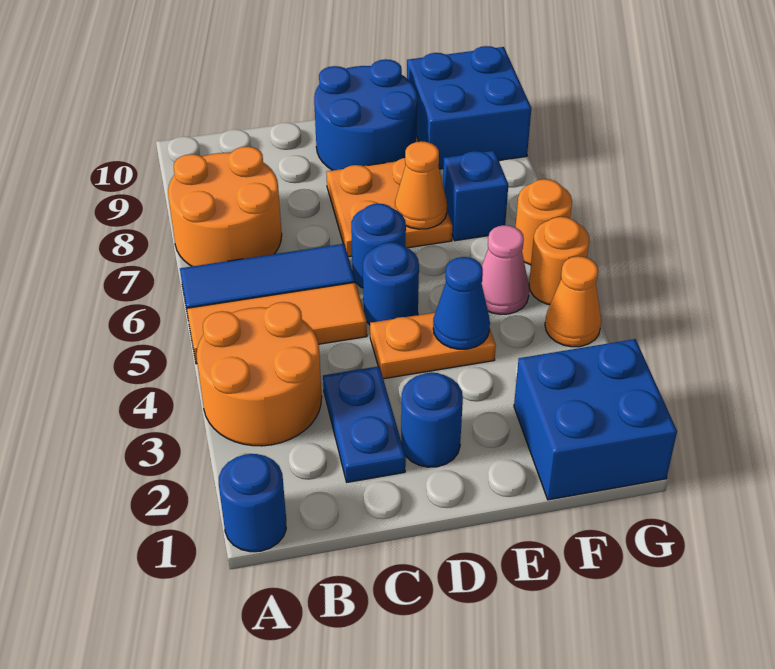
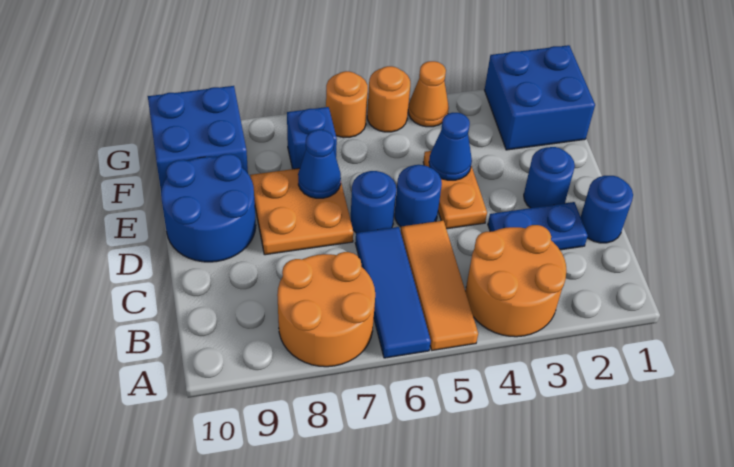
blue round brick A1 level 1 -> blue round brick C1 level 1
orange cone E7 level 2 -> blue cone E7 level 2
pink cone F5 level 1 -> none

